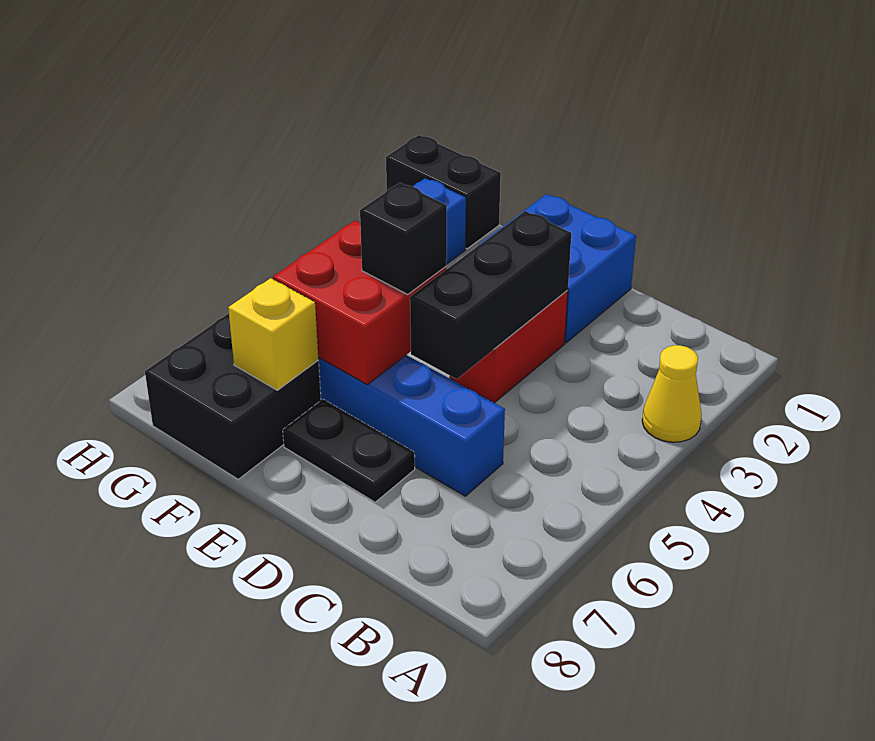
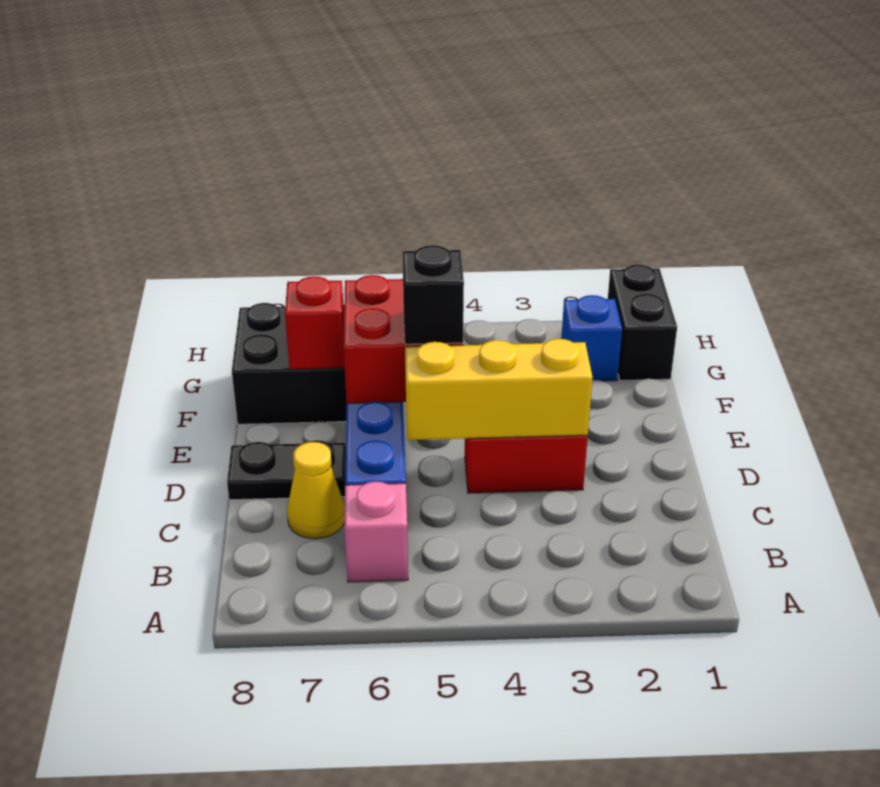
yellow cone A3 level 1 -> yellow cone C7 level 1
none -> pink brick B6 level 1
blue brick D1:E2 level 1 -> none
black brick D3:D5 level 2 -> yellow brick D3:D5 level 2
black plate D7:E7 level 1 -> black plate D7:D8 level 1
yellow brick F7 level 2 -> red brick F7 level 2

